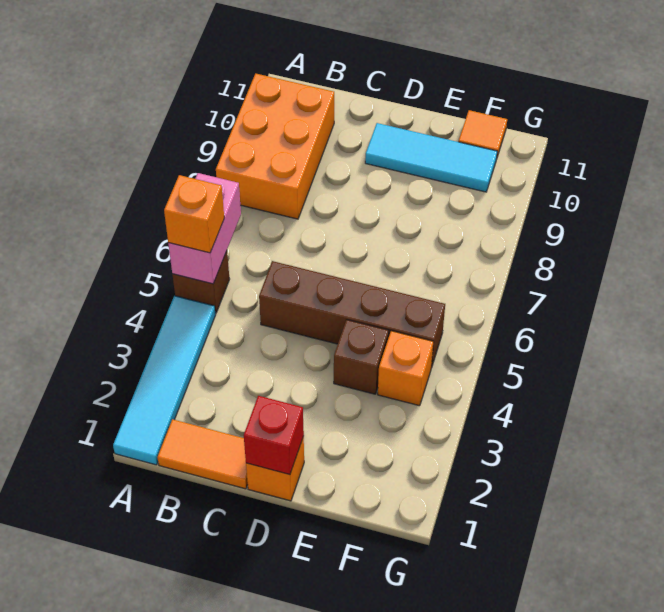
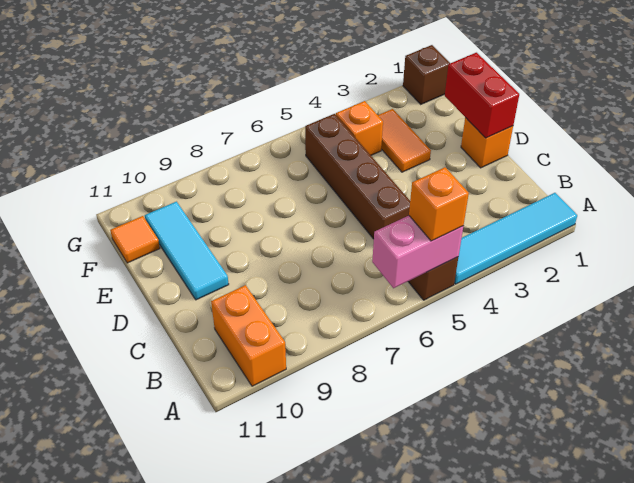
orange brick A8:B10 level 1 -> orange brick A10:B10 level 1
orange tile B1:C1 level 1 -> orange tile E3:F3 level 1
red brick D1 level 2 -> red brick D1:E1 level 2
brown brick E4 level 1 -> brown brick G1 level 1

